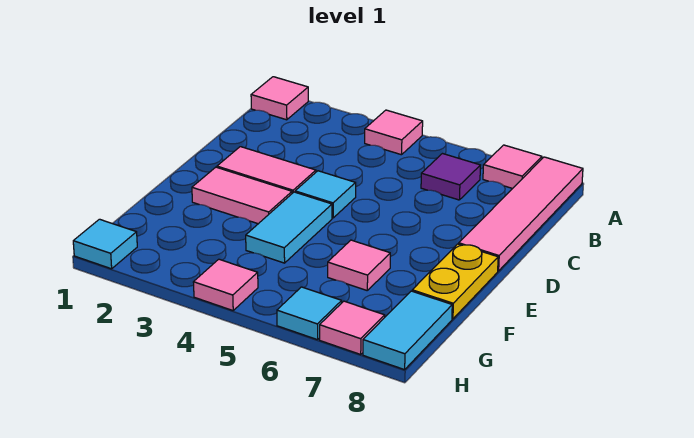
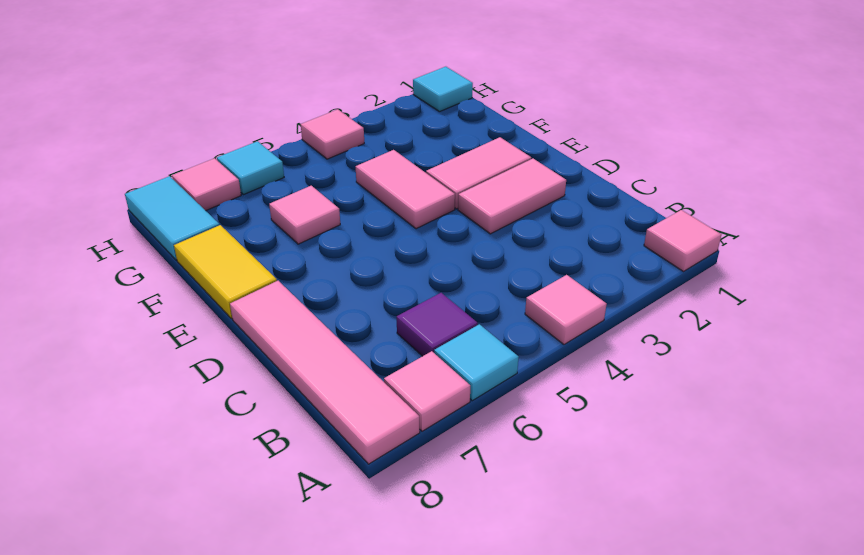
cyan tile D4 level 1 -> cyan tile A6 level 1
cyan tile E4:F4 level 1 -> pink tile E4:F4 level 1
yellow plate E8:F8 level 1 -> yellow tile E8:F8 level 1

